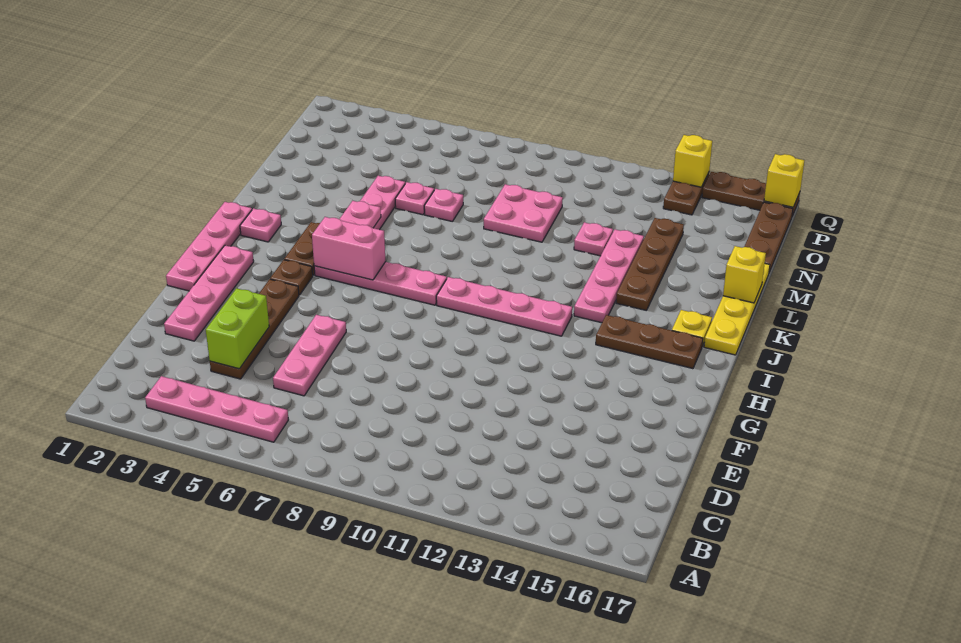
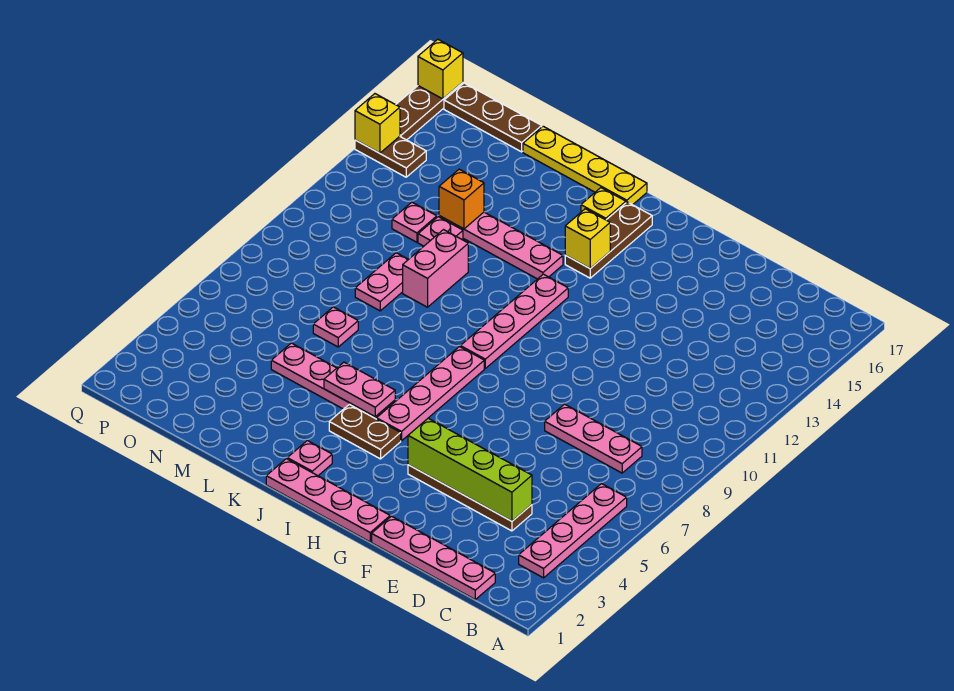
lime brick D4:E4 level 2 -> lime brick D4:G4 level 2
pink plate D6:F6 level 1 -> pink plate C8:E8 level 1
pink plate E2:H2 level 1 -> pink plate C1:F1 level 1
brown plate H4 level 1 -> none
pink brick I5:I6 level 2 -> pink brick L10:L11 level 1
brown plate K14:N14 level 1 -> none
yellow brick L17 level 2 -> yellow brick I14 level 2
pink plate M6 level 1 -> pink plate N12 level 1
pink plate M9:N10 level 1 -> pink plate M9:M10 level 1
none -> orange brick M13 level 2

